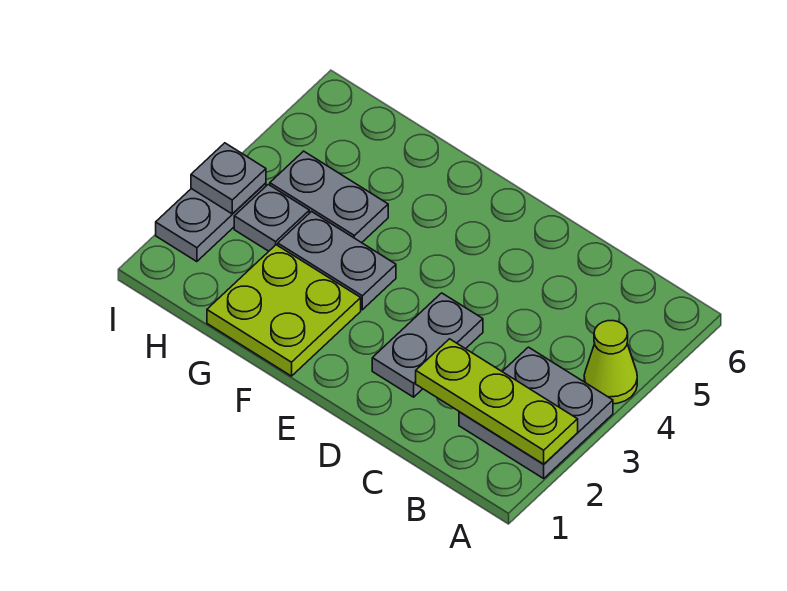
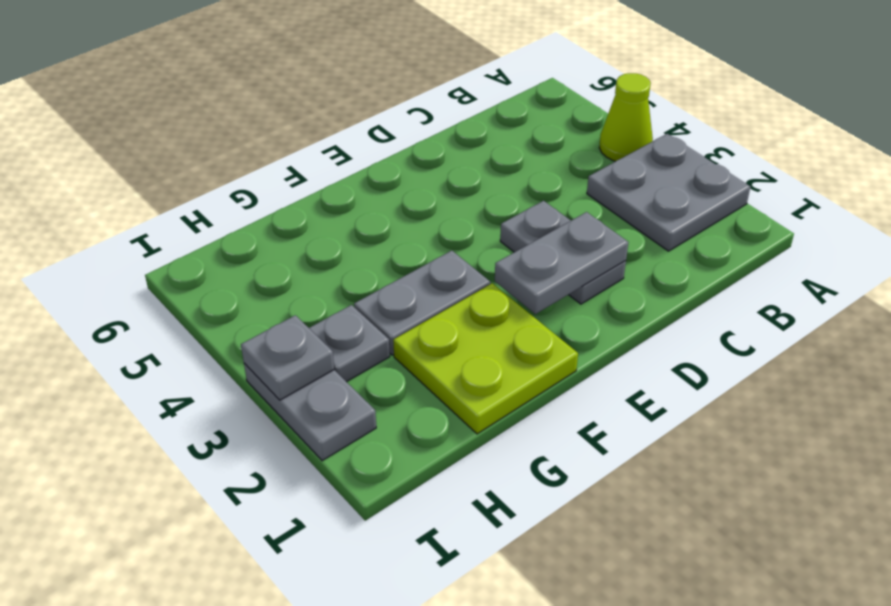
lime plate A2:C2 level 2 -> none
grey plate G4:H4 level 1 -> grey plate D2:E2 level 2

